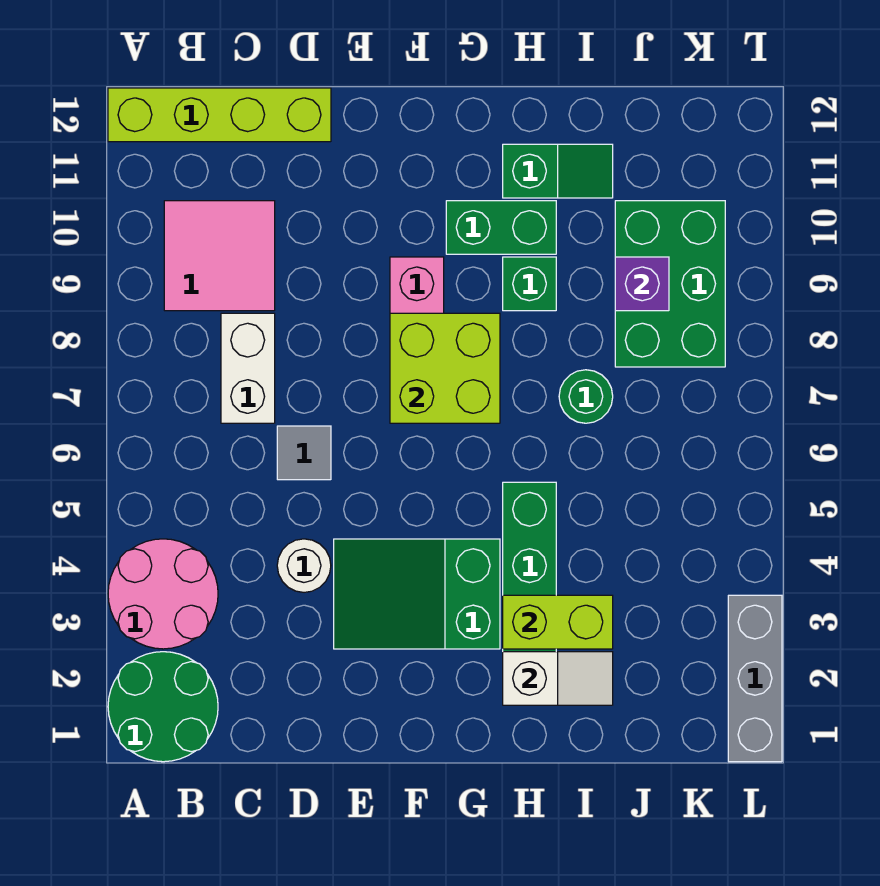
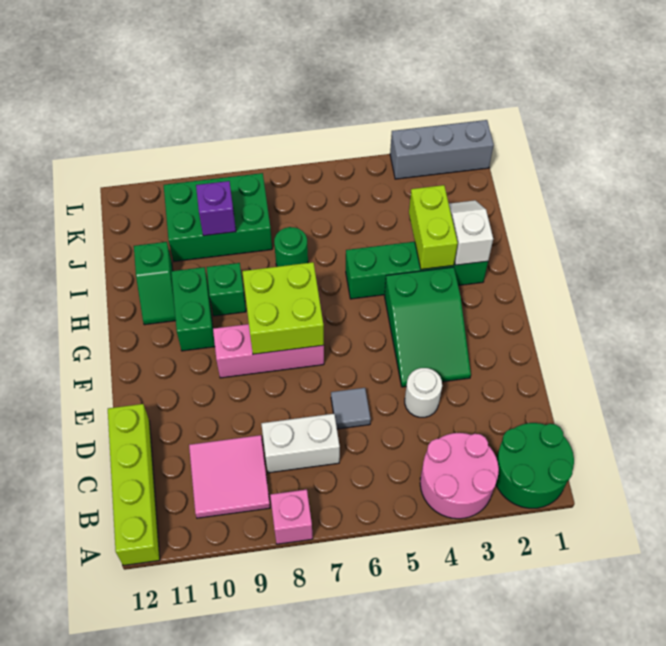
none -> pink brick A8 level 1
green slope H11:I11 level 1 top H -> green slope H11:I11 level 1 top I

